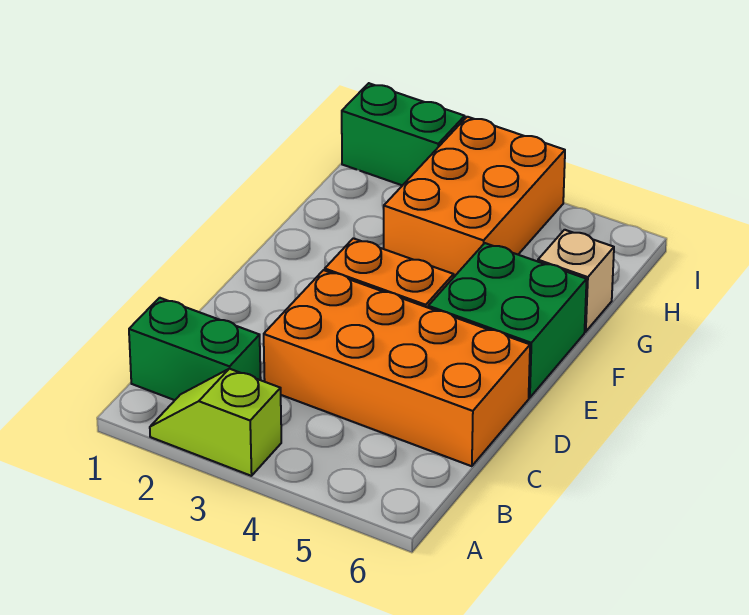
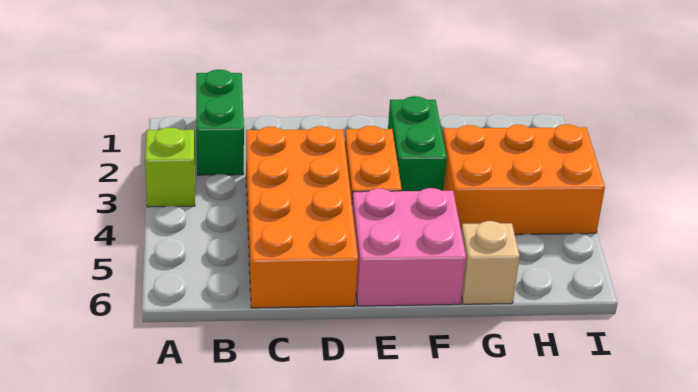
green brick E5:F6 level 1 -> pink brick E5:F6 level 1
green brick I1:I2 level 1 -> green brick F2:F3 level 1

